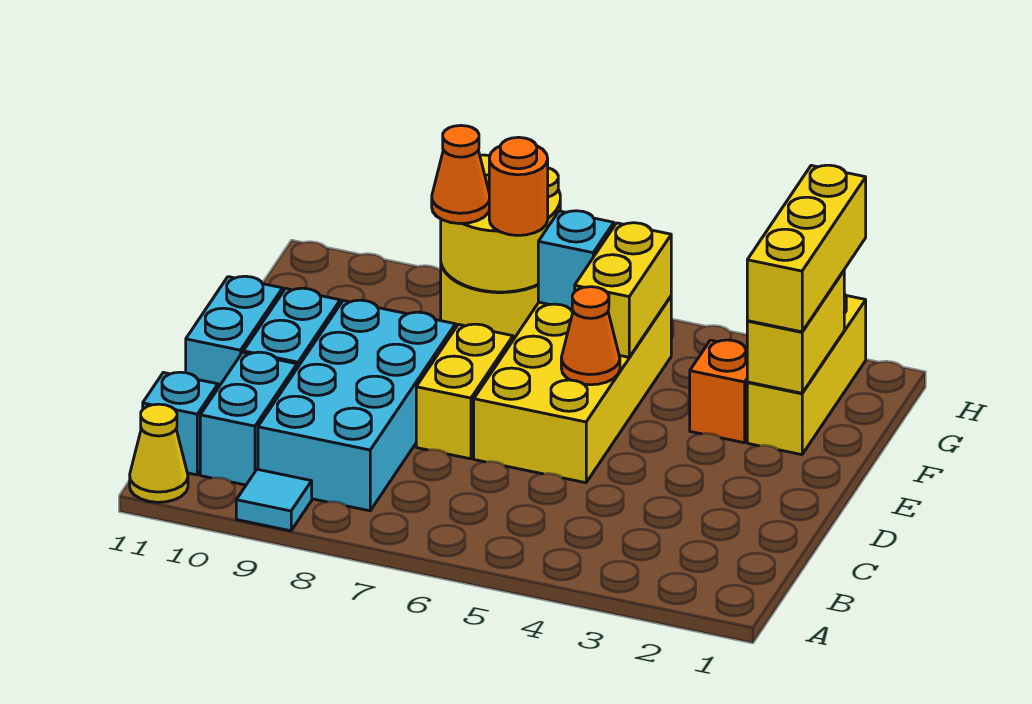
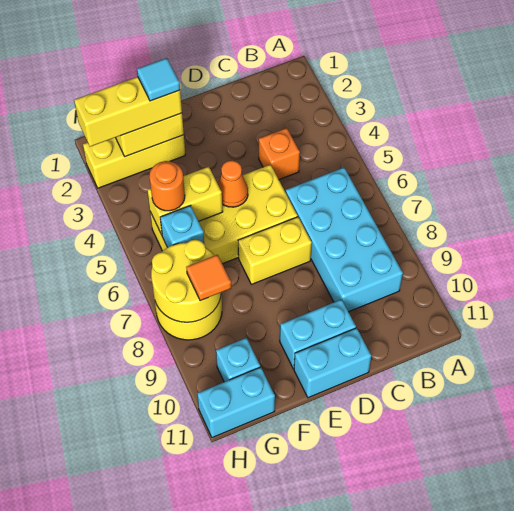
cyan tile A9 level 1 -> cyan tile F2 level 4
yellow cone A11 level 1 -> none
cyan brick B8:E9 level 1 -> cyan brick B6:C9 level 1
cyan brick B10:C10 level 1 -> cyan brick G11:H11 level 1
cyan brick B11 level 1 -> cyan brick G10 level 1
orange brick F3 level 1 -> orange brick C4 level 1
orange round brick G7 level 3 -> orange round brick G5 level 3
orange cone G8 level 3 -> orange tile G8 level 3

